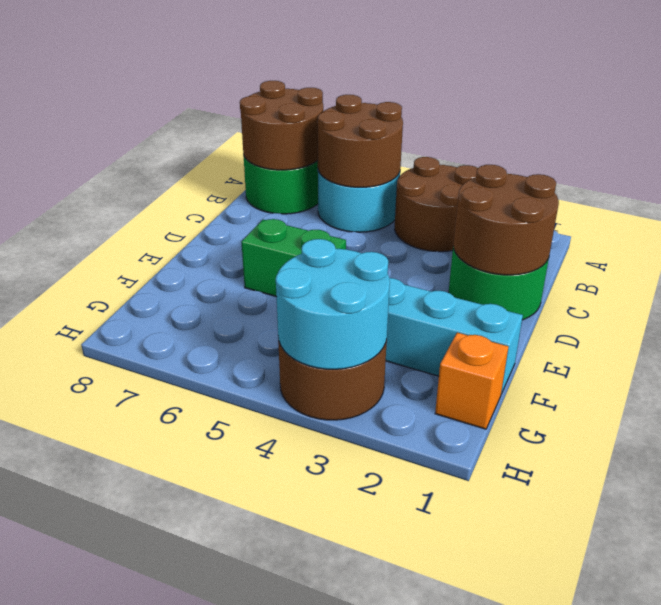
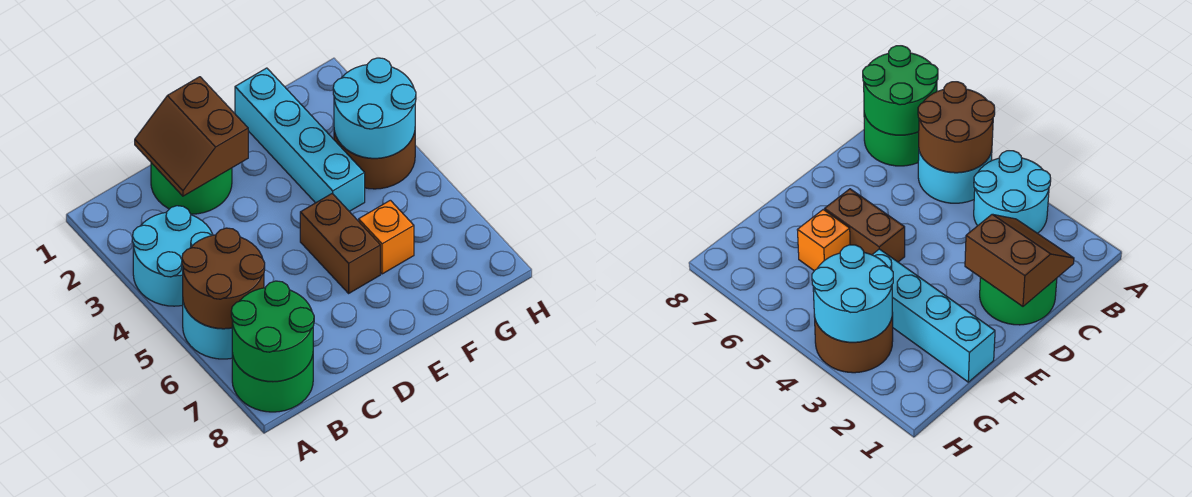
brown round brick A3:B4 level 1 -> cyan round brick A3:B4 level 1
brown round brick A7:B8 level 2 -> green round brick A7:B8 level 2
brown round brick C1:D2 level 2 -> brown slope C1:D2 level 2 top D
green brick E5:E6 level 1 -> brown brick E5:E6 level 1
orange brick G1 level 1 -> orange brick F6 level 1

